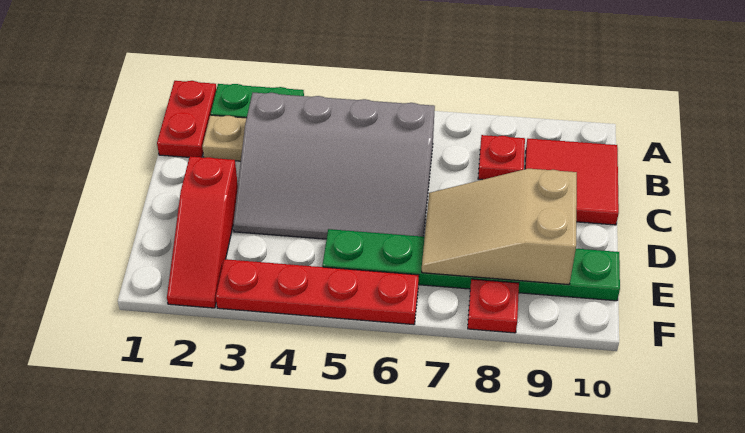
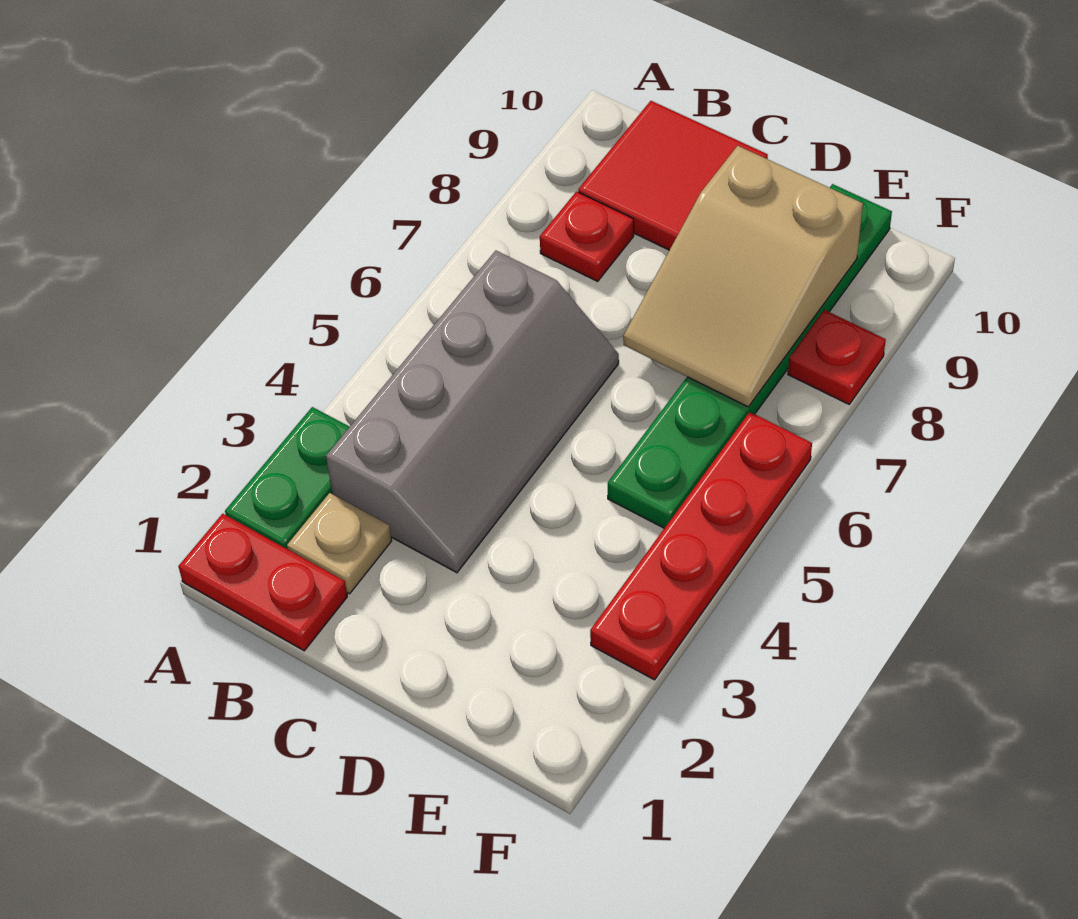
grey slope B3:D6 level 1 top B -> grey slope B3:C6 level 1 top B
red slope D2:F2 level 1 top D -> none

